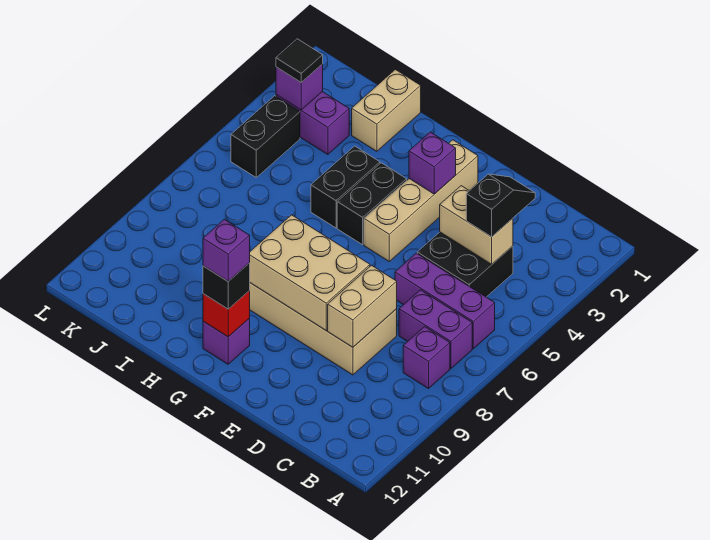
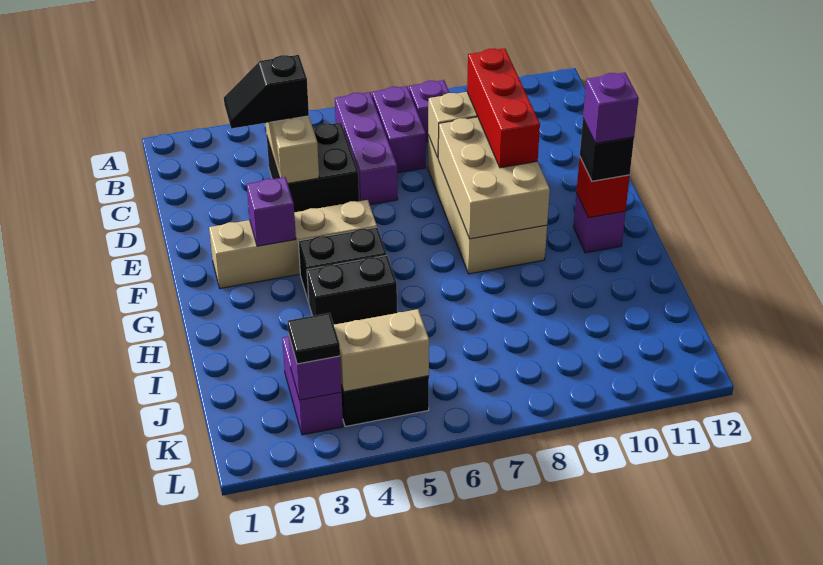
none -> red brick D9:F9 level 3
tan brick I1:I2 level 1 -> tan brick K4:K5 level 2

